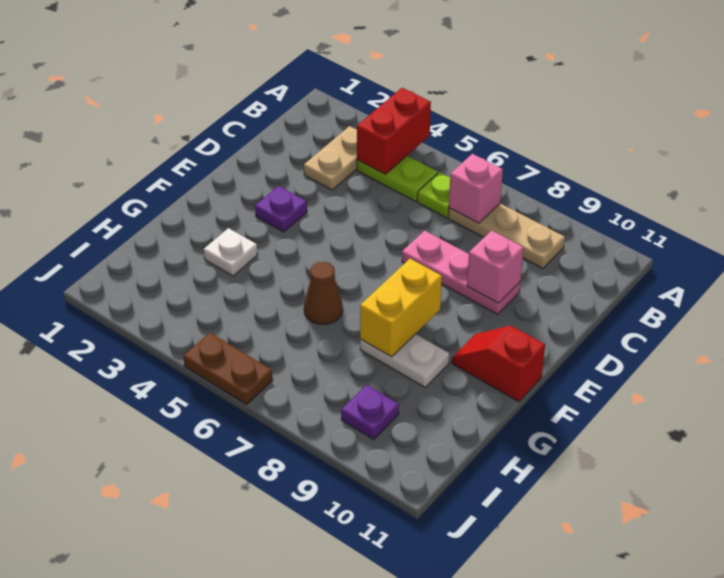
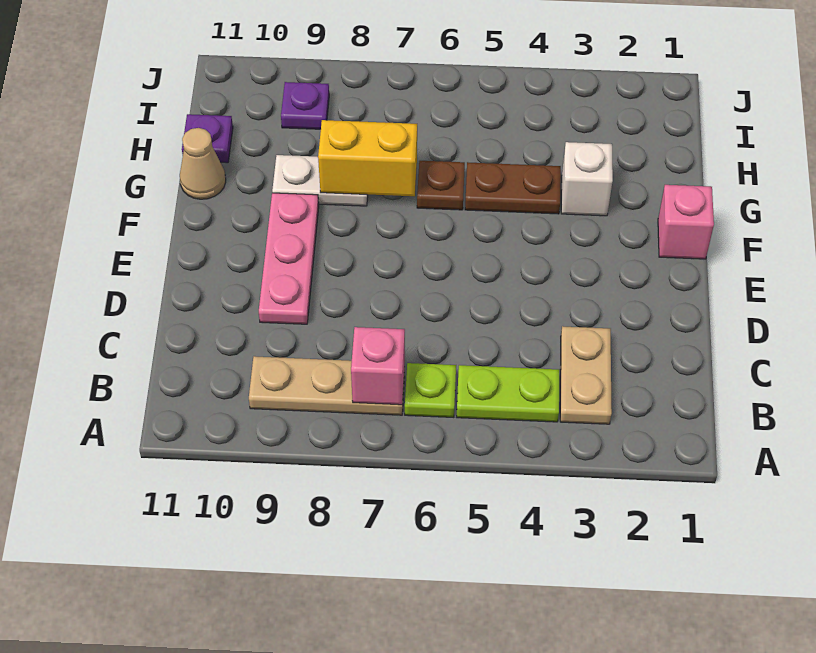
red brick A4:B4 level 2 -> none
pink plate D7:D9 level 1 -> pink plate D9:F9 level 1
pink brick D9 level 2 -> pink brick F1 level 1
purple plate E3 level 1 -> purple plate H11 level 1
yellow brick F8:G8 level 2 -> yellow brick G7:G8 level 2
red slope F10:F11 level 1 top 11 -> none
white plate G3 level 1 -> white brick G3 level 1
brown cone G6 level 1 -> brown plate G6 level 1
none -> tan cone G11 level 1
brown plate J5:J6 level 1 -> brown plate G4:G5 level 1

